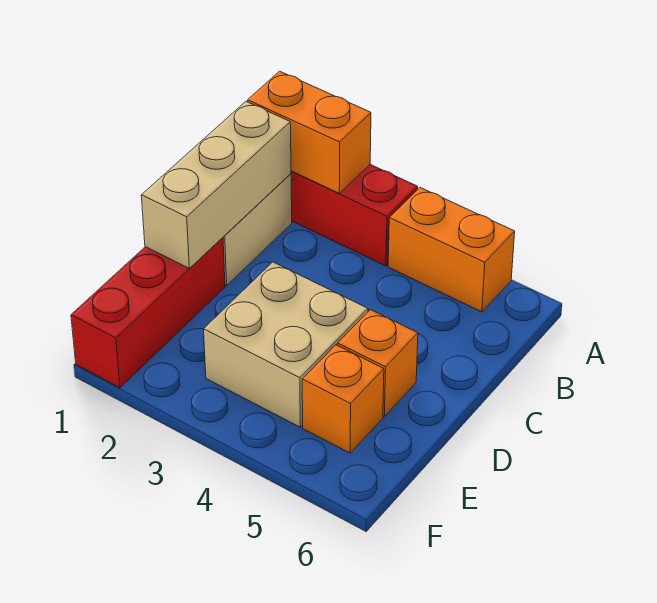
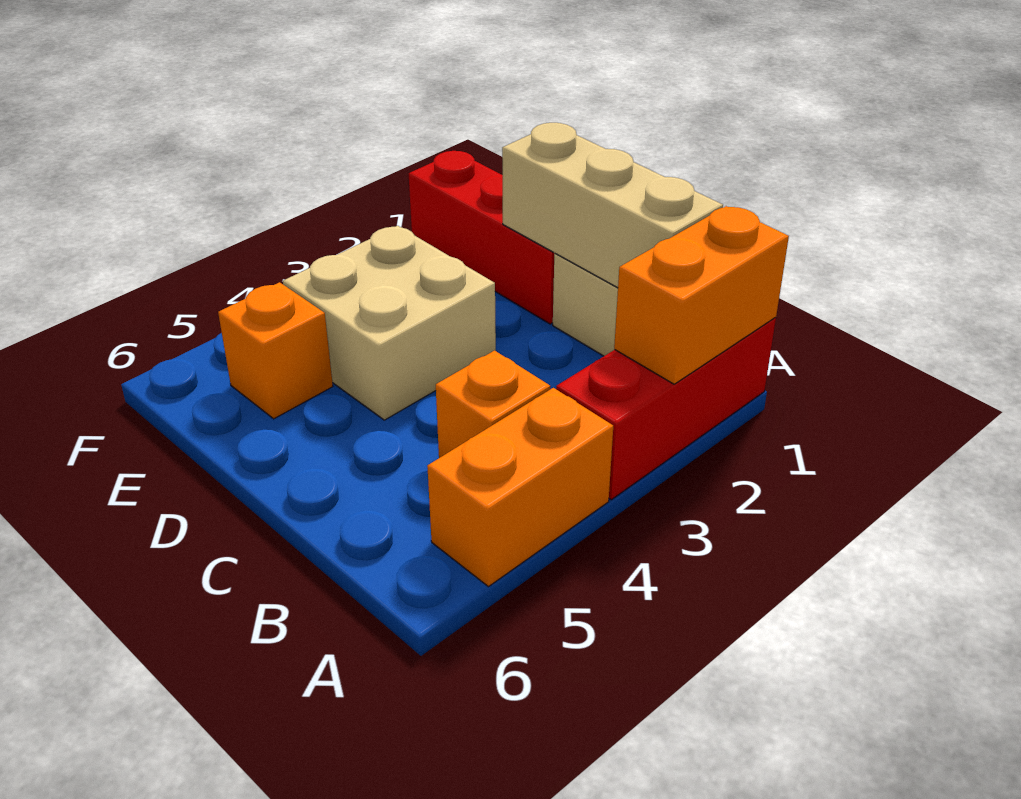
orange brick D5 level 1 -> orange brick B4 level 1

